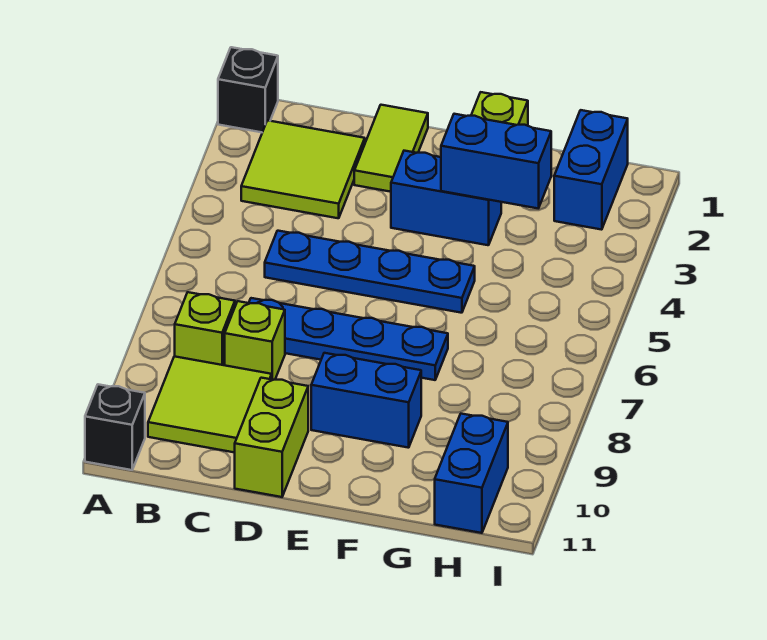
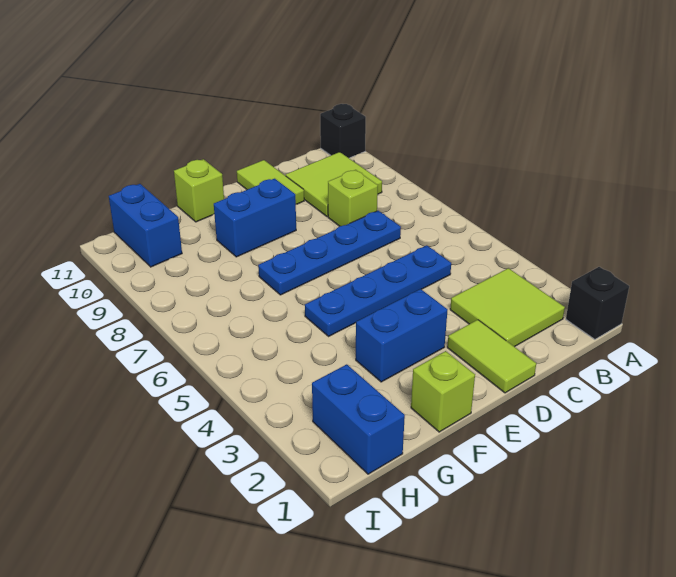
lime brick B8 level 1 -> lime brick F11 level 1
lime brick D10:D11 level 1 -> lime tile D10:D11 level 1
blue brick F3:G3 level 2 -> none

